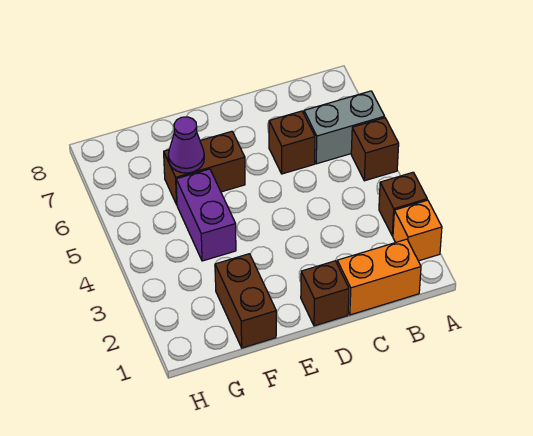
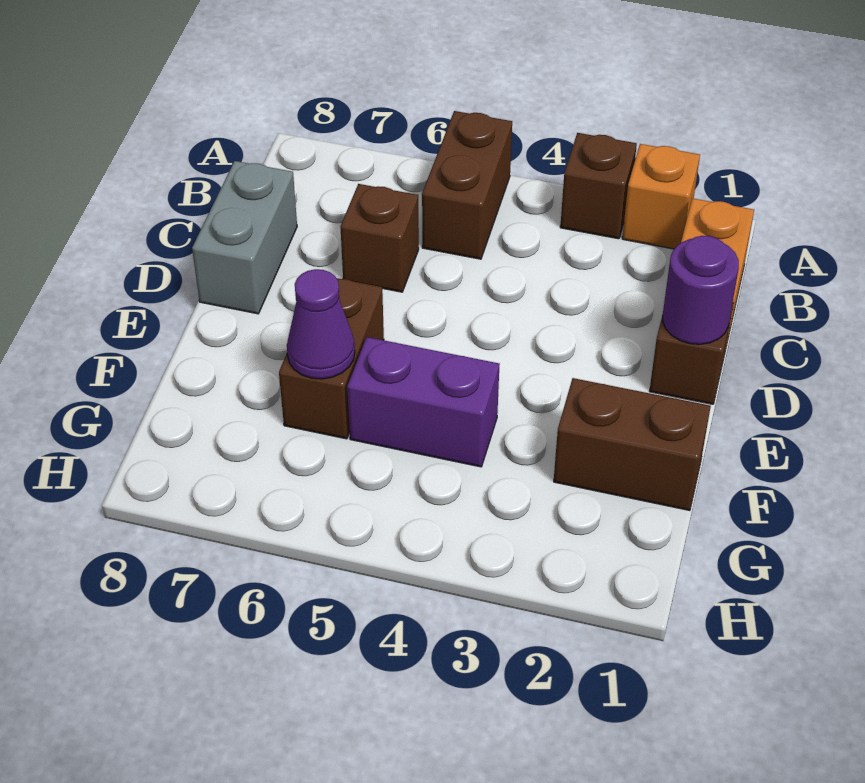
brown brick A5 level 1 -> brown brick A5:B5 level 1
grey brick A6:B6 level 1 -> grey brick C8:D8 level 1
none -> purple round brick D1 level 2

